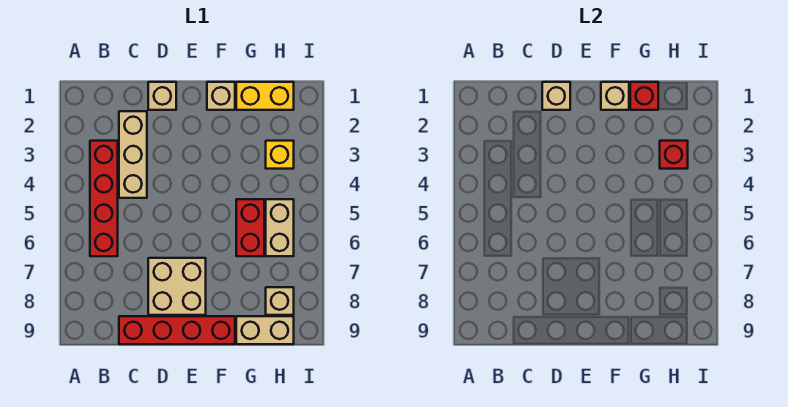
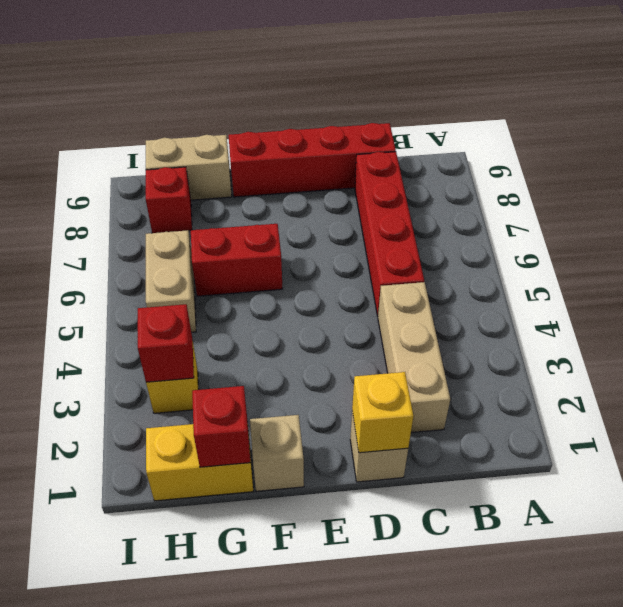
red brick B3:B6 level 1 -> red brick C5:C8 level 1
tan brick D1 level 2 -> yellow brick D1 level 2
tan brick D7:E8 level 1 -> none
tan brick F1 level 2 -> none
red brick G5:G6 level 1 -> red brick F6:G6 level 1
tan brick H8 level 1 -> red brick H8 level 1

